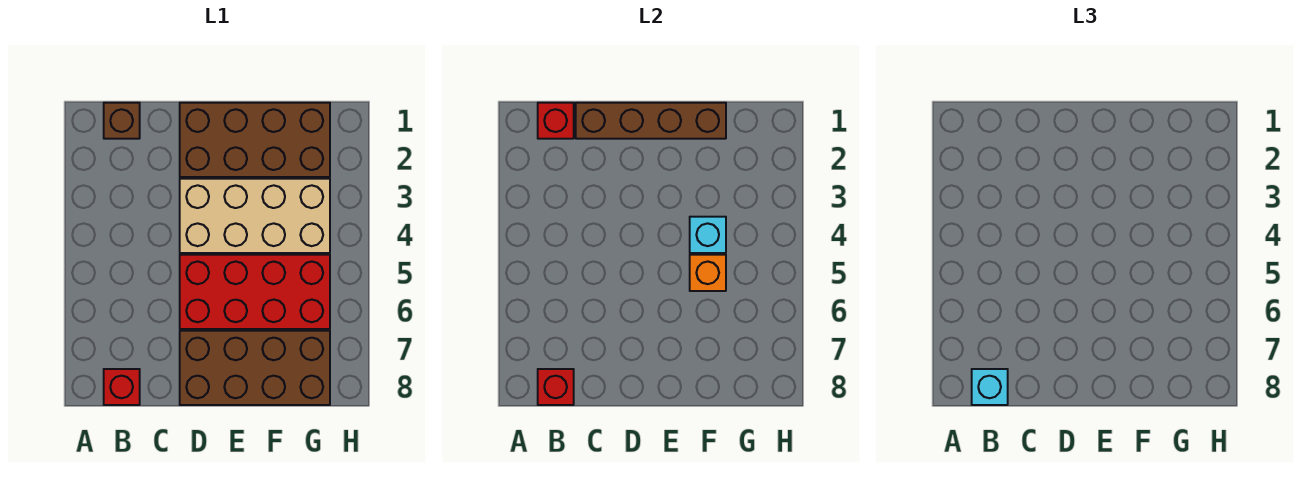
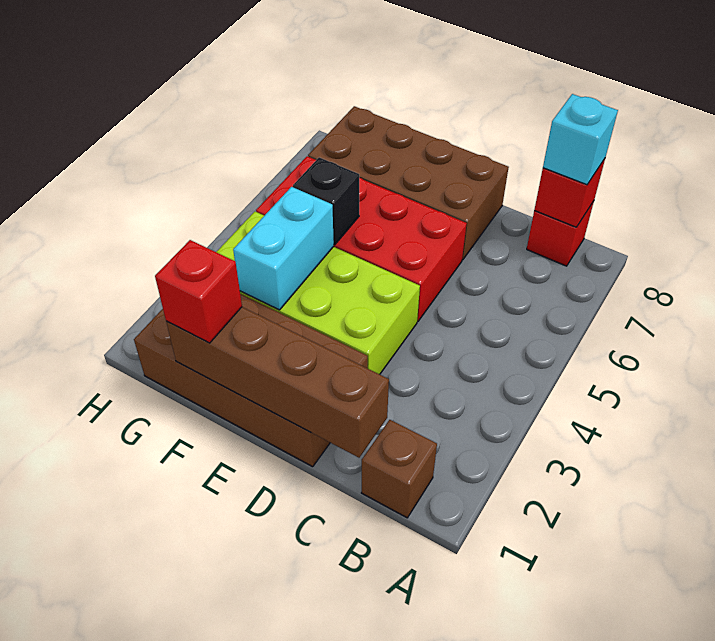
red brick B1 level 2 -> red brick F1 level 3
tan brick D3:G4 level 1 -> lime brick D3:G4 level 1
cyan brick F4 level 2 -> cyan brick F3:F4 level 2
orange brick F5 level 2 -> black brick F5 level 2

